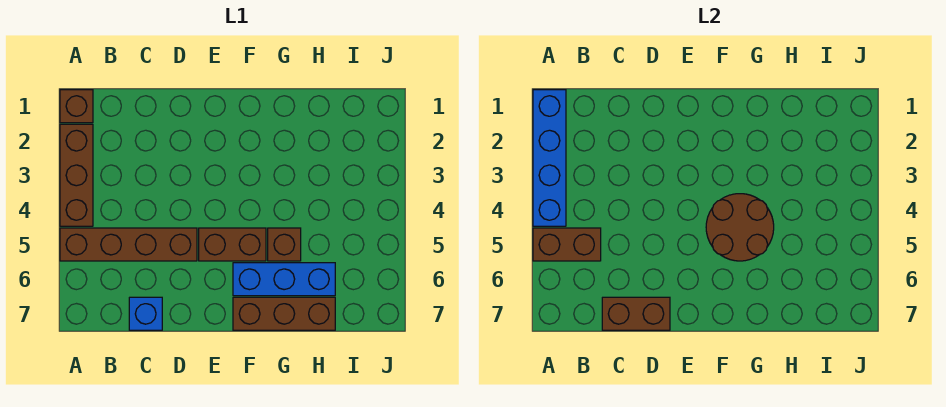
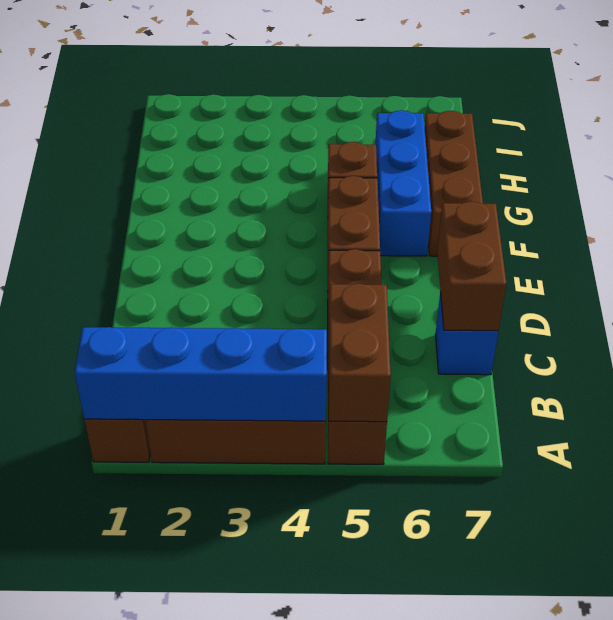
brown round brick F4:G5 level 2 -> none

